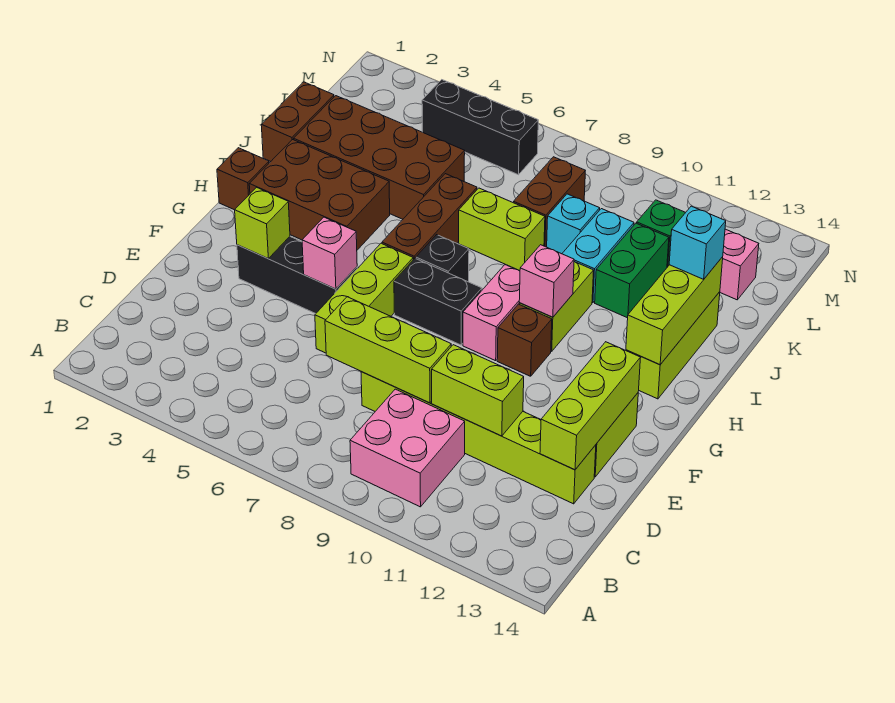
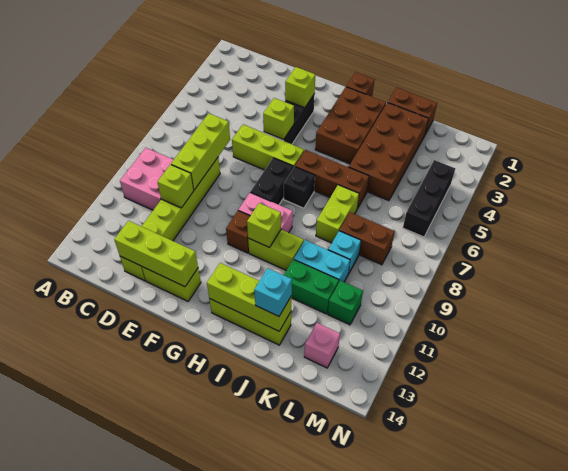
lime brick D10:D11 level 2 -> lime brick D10 level 2
pink brick F5 level 2 -> lime brick F5 level 2
pink brick H10 level 2 -> lime brick H10 level 2

